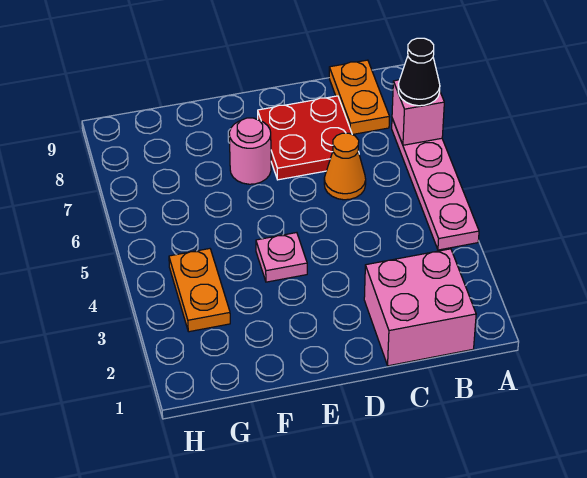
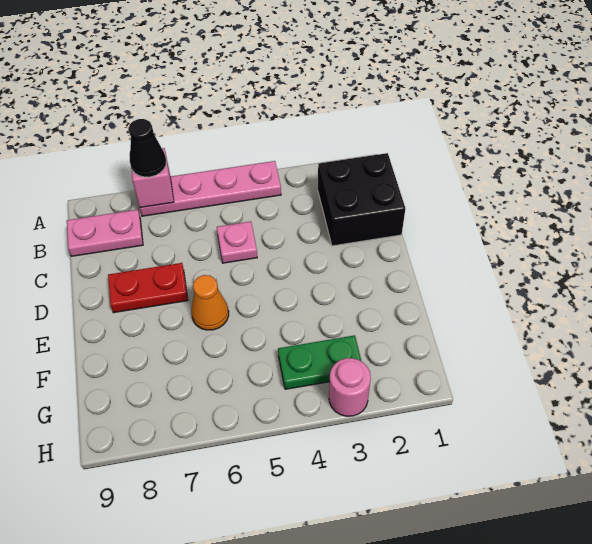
pink brick B1:C2 level 1 -> black brick B1:C2 level 1
orange plate B8:B9 level 1 -> pink plate B8:B9 level 1
orange cone C6 level 1 -> orange cone E6 level 1
red plate C7:D8 level 1 -> red plate D7:D8 level 1
pink plate E4 level 1 -> pink plate C5 level 1
pink round brick E7 level 1 -> pink round brick H3 level 1
orange plate G3:G4 level 1 -> green plate G3:G4 level 1

